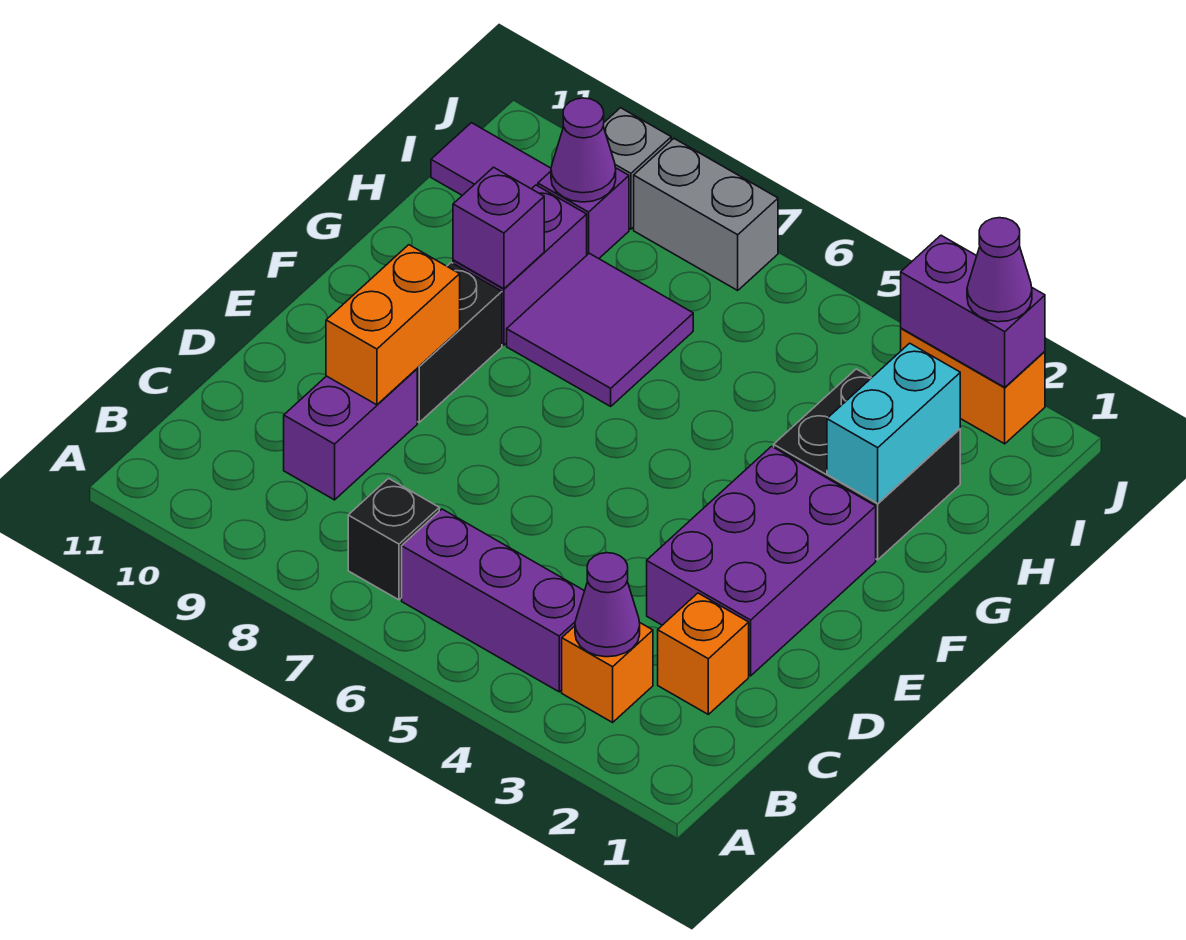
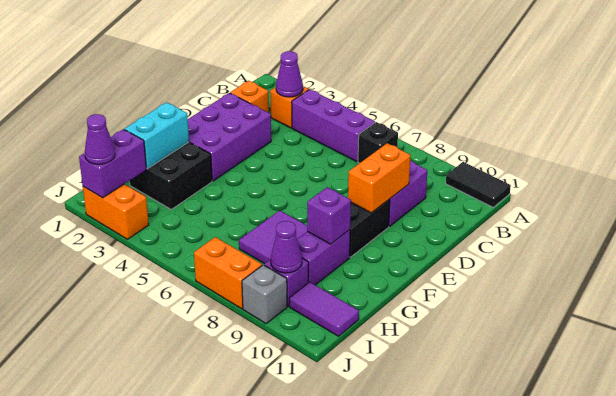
none -> black tile A10:A11 level 1
purple brick J2:J3 level 2 -> purple brick I2:J2 level 2
grey brick J7:J8 level 1 -> orange brick J7:J8 level 1

